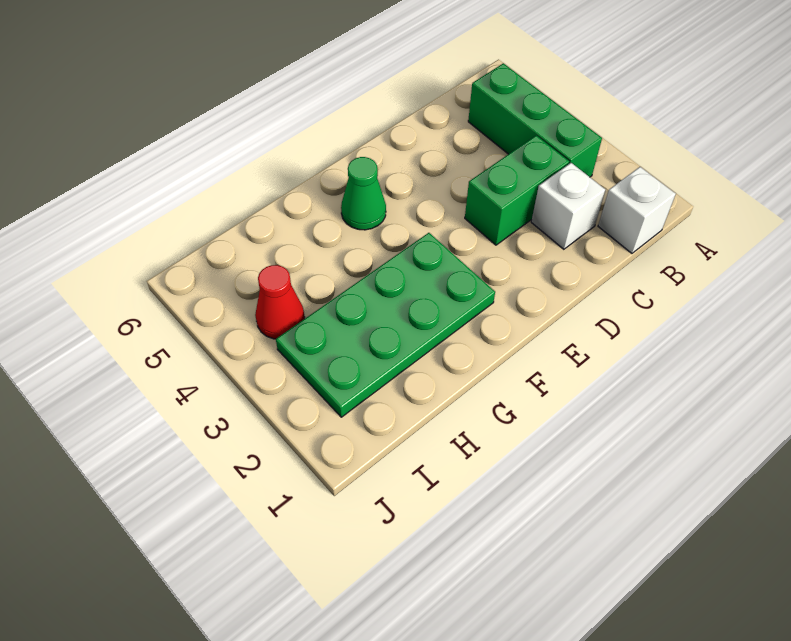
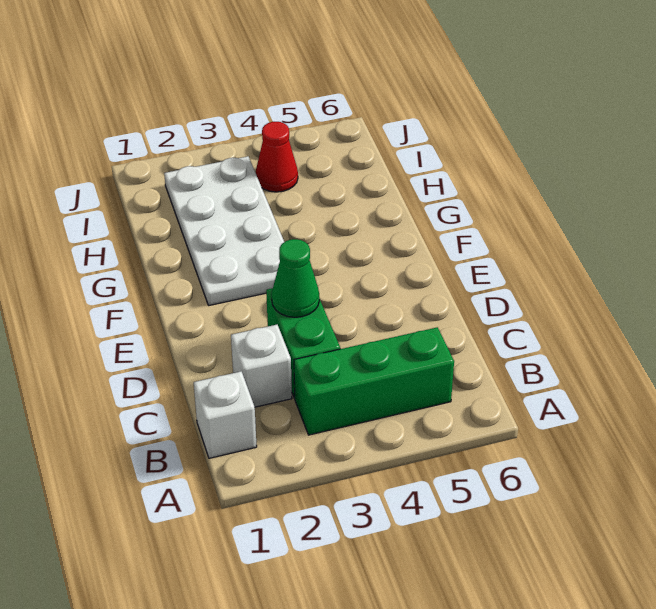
green plate F2:I3 level 1 -> white plate F2:I3 level 1
green cone F5 level 1 -> green cone D3 level 2

